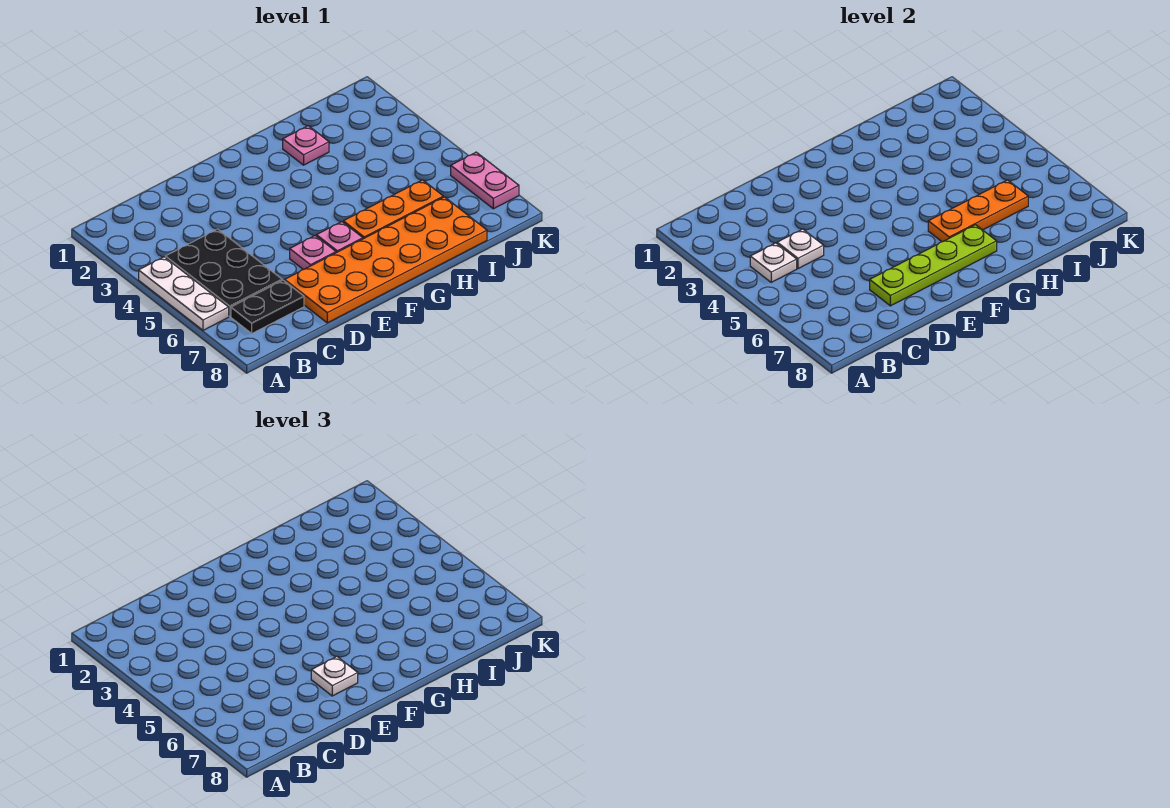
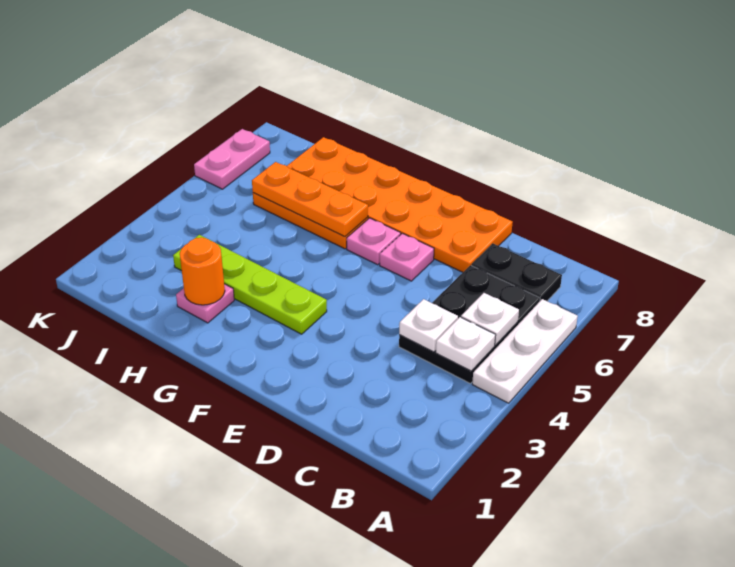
lime plate D7:G7 level 2 -> lime plate F3:I3 level 1
white plate E7 level 3 -> white plate B5 level 2
none -> orange round brick H2 level 2

